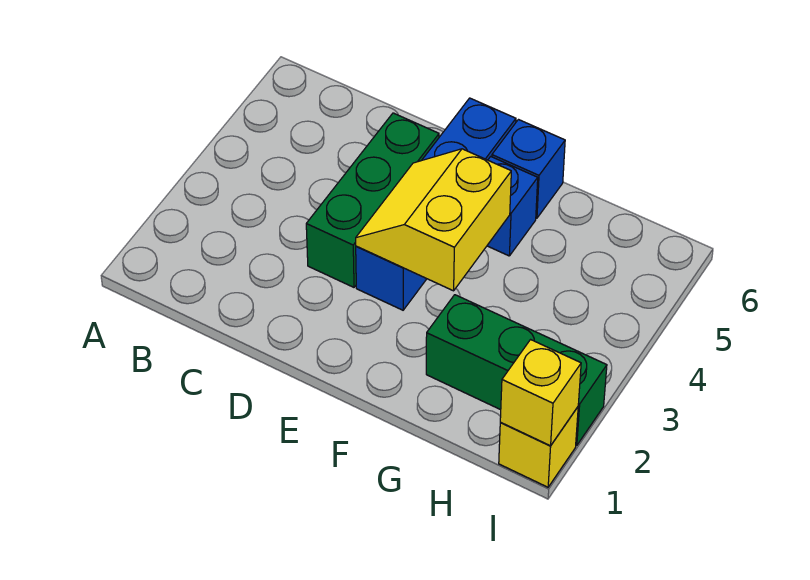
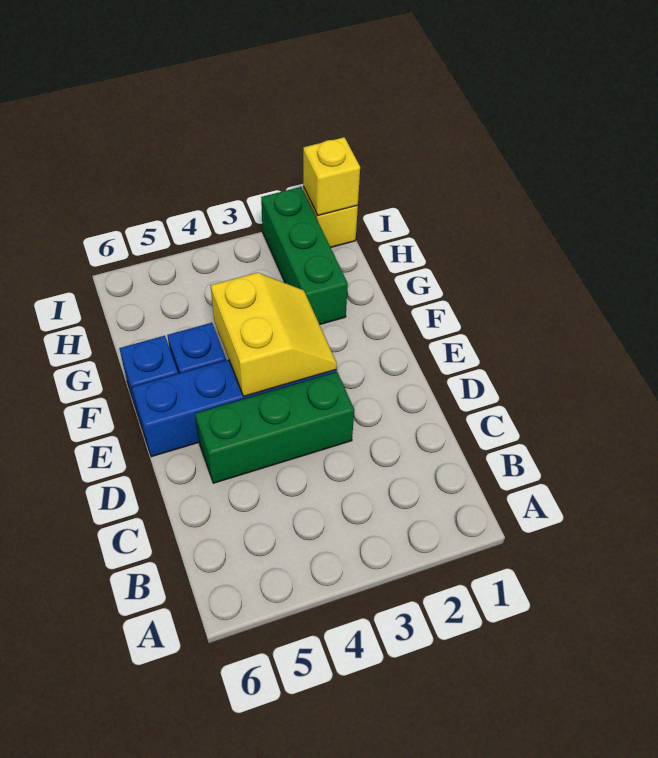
yellow slope E3:F4 level 2 top F -> yellow slope E3:F4 level 2 top 4

